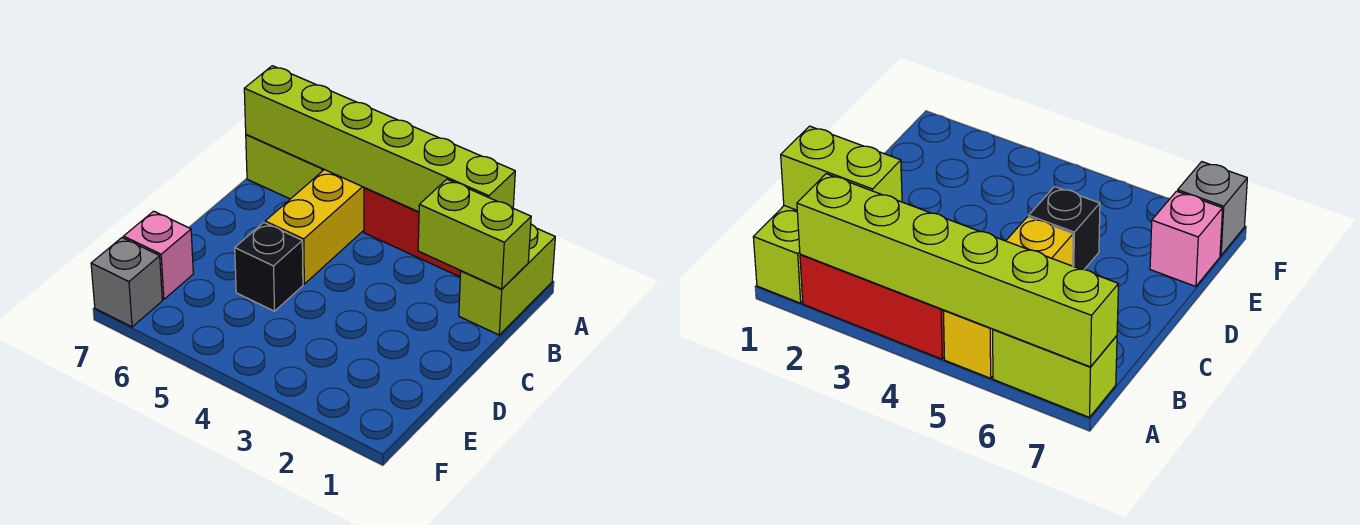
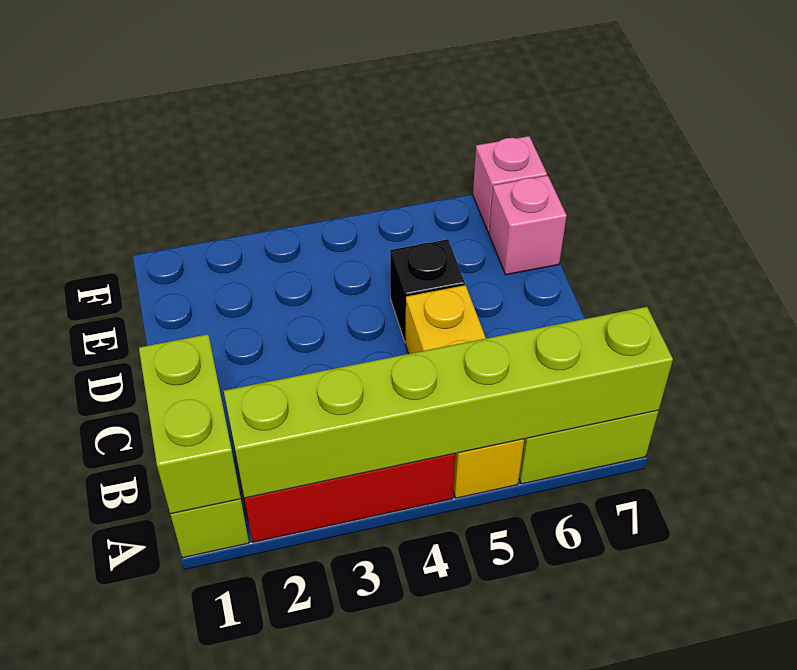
lime brick B1:B2 level 2 -> lime brick A1:B1 level 2
grey brick F7 level 1 -> pink brick F7 level 1

